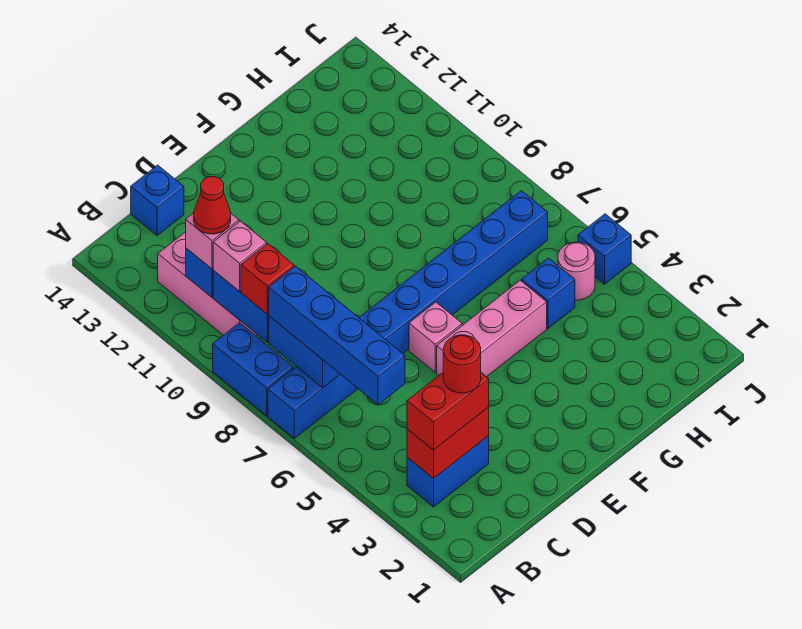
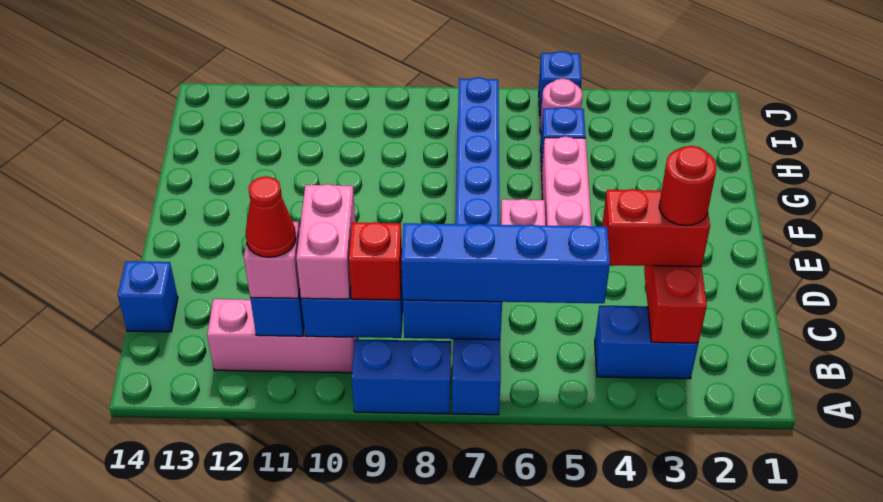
blue brick B3:C3 level 1 -> blue brick B3:B4 level 1
red brick B3:C3 level 3 -> red brick C3:C4 level 3
pink brick B10 level 3 -> pink brick B10:C10 level 3

